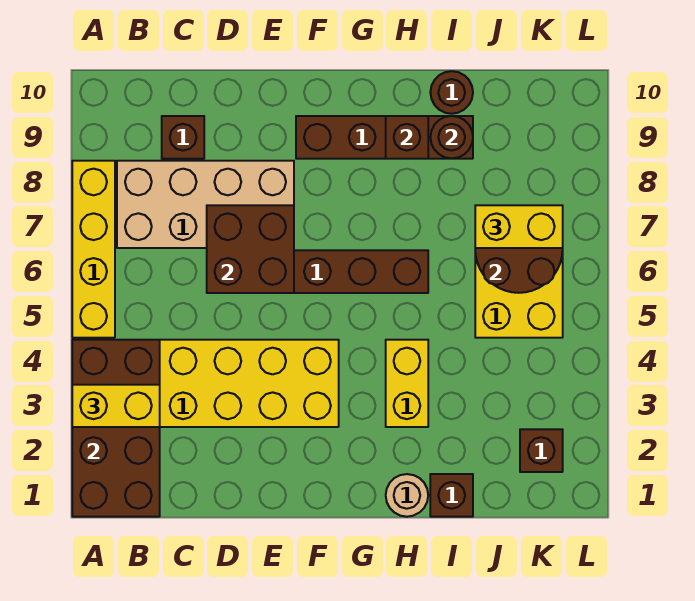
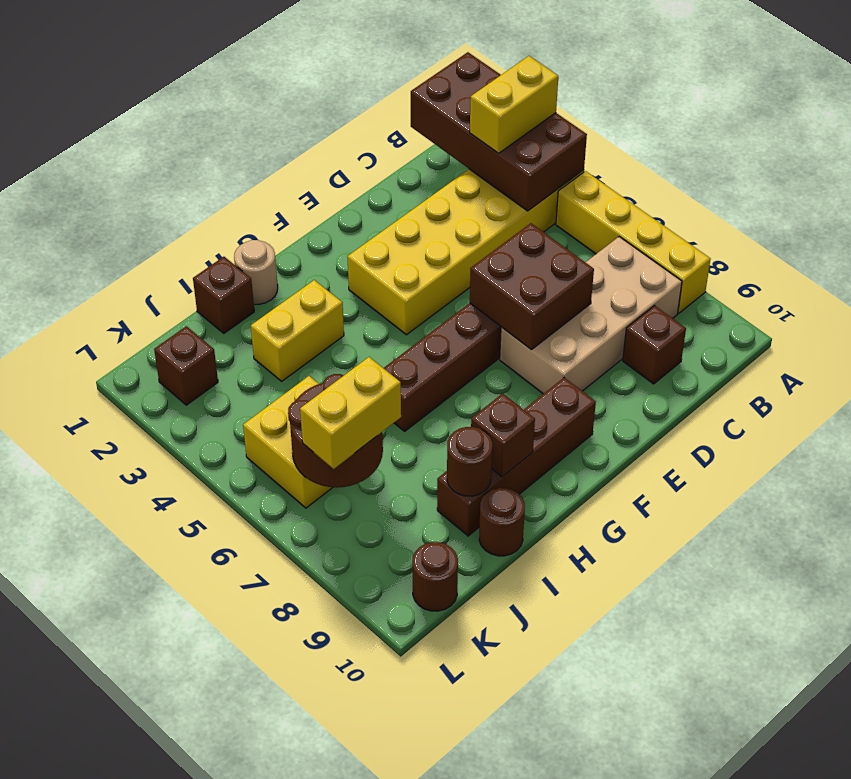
yellow brick H3:H4 level 1 -> yellow brick H3:I3 level 1
none -> brown round brick K10 level 1

